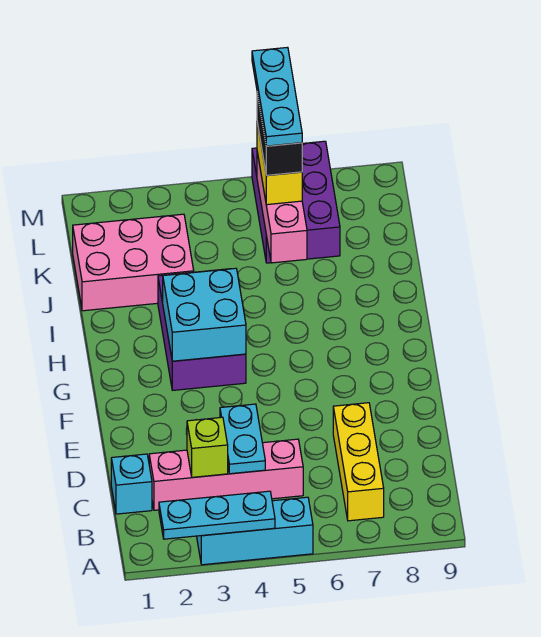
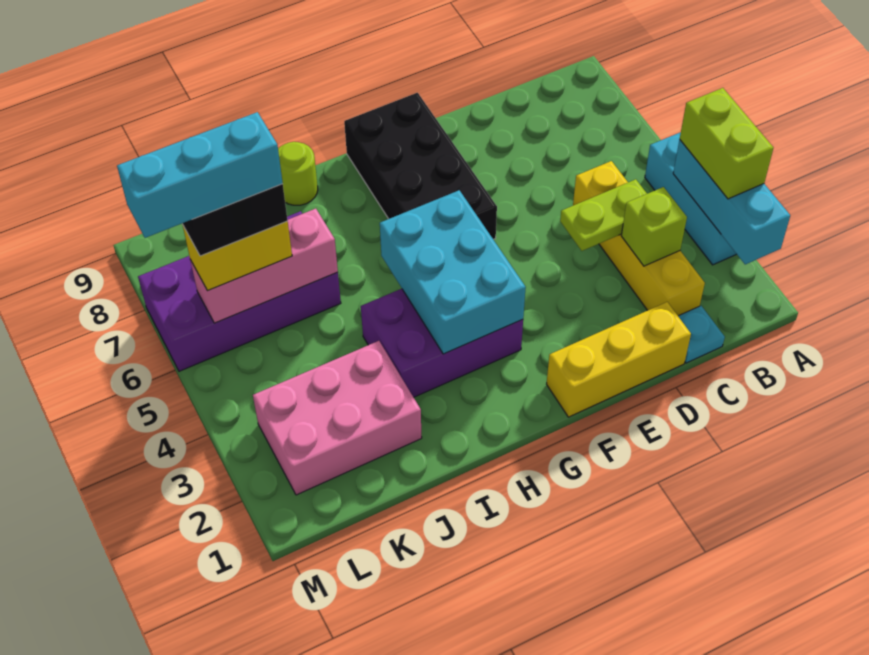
cyan plate A2:A4 level 2 -> cyan brick A2:A4 level 2
none -> lime brick A3:A4 level 3
yellow brick B7:D7 level 1 -> yellow brick D1:F1 level 1
cyan brick C1 level 1 -> cyan plate C1 level 1
pink brick C2:C5 level 1 -> yellow brick C2:C5 level 1
cyan plate C4:D4 level 2 -> lime plate C4:D4 level 2
none -> black brick F6:G9 level 1
cyan brick G3:H4 level 2 -> cyan brick G3:H5 level 2
none -> lime round brick I9 level 1
pink brick J1:K3 level 1 -> pink brick J2:L3 level 1
purple brick K6:M7 level 1 -> purple brick J6:M7 level 1
cyan plate K6:M6 level 5 -> cyan brick K6:M6 level 5

